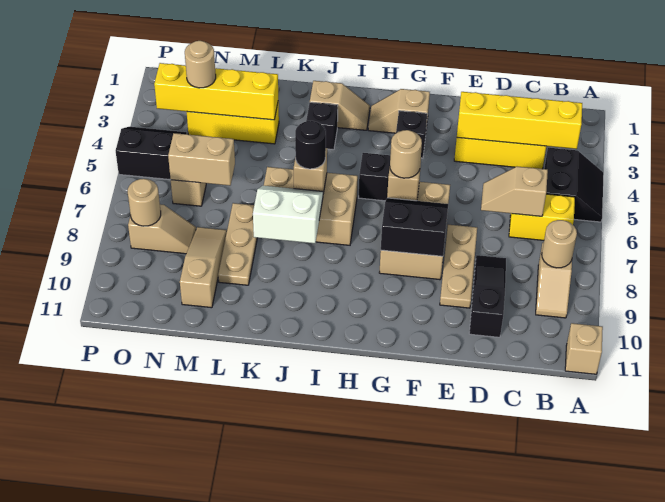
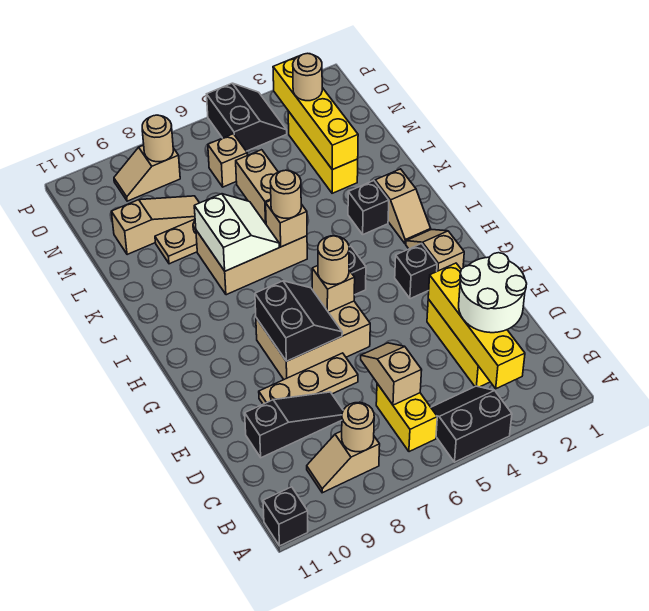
black slope A4:B5 level 1 top B -> black slope A4:B5 level 1 top A
tan brick A11 level 1 -> black brick A11 level 1
none -> white round brick C2:D3 level 3
tan brick I6:K7 level 1 -> tan brick J6:K8 level 1
black round brick J6 level 3 -> tan round brick J6 level 3
tan brick M6:N6 level 2 -> tan brick K6:L6 level 2
tan slope N8:O8 level 1 top O -> tan slope O8:O9 level 1 top 8

